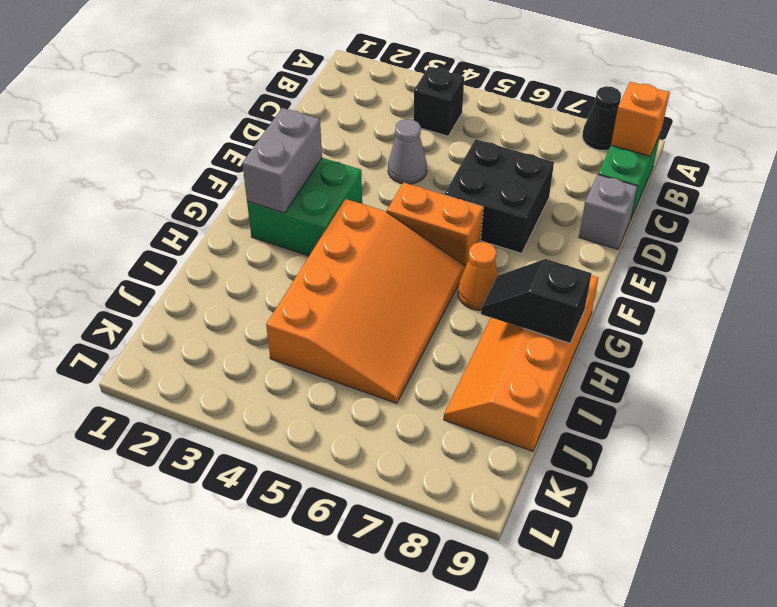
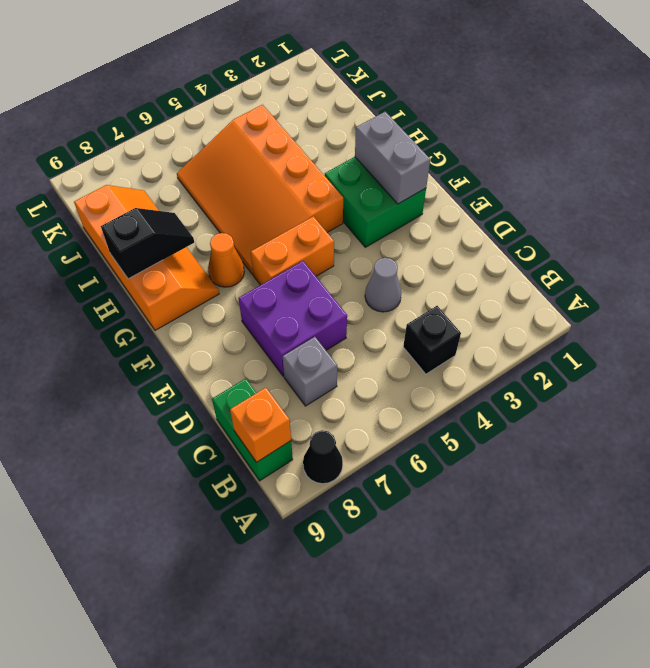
black brick D6:E7 level 1 -> purple brick D6:E7 level 1
grey brick D9 level 1 -> grey brick C7 level 1

